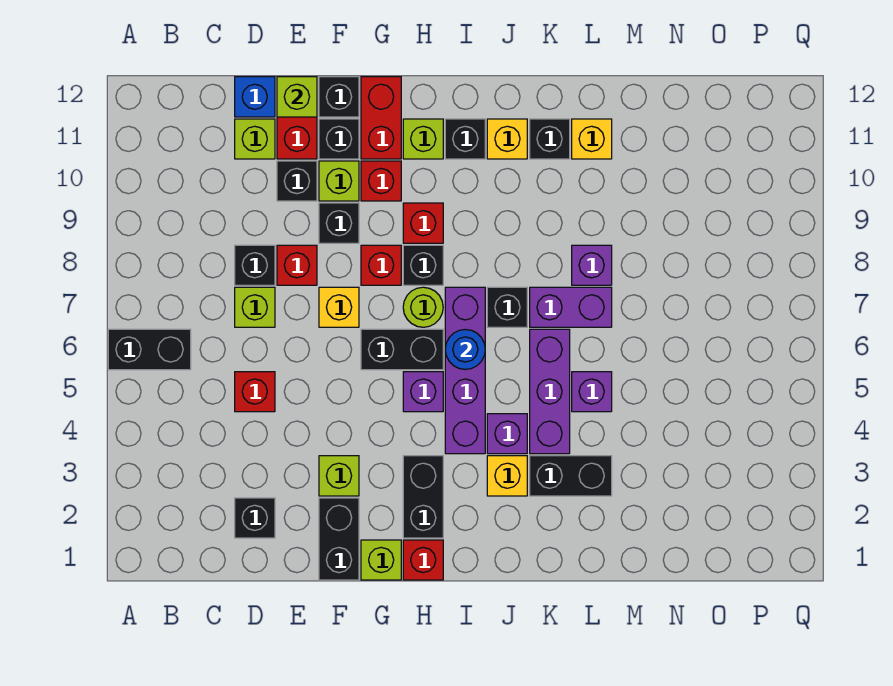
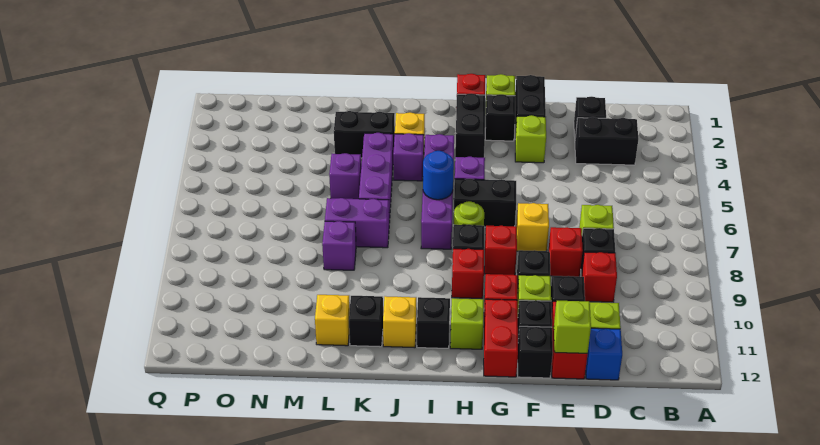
black brick A6:B6 level 1 -> black brick C3:D3 level 1
red brick D5 level 1 -> red brick D9 level 1
black brick J7 level 1 -> black brick G2 level 1

